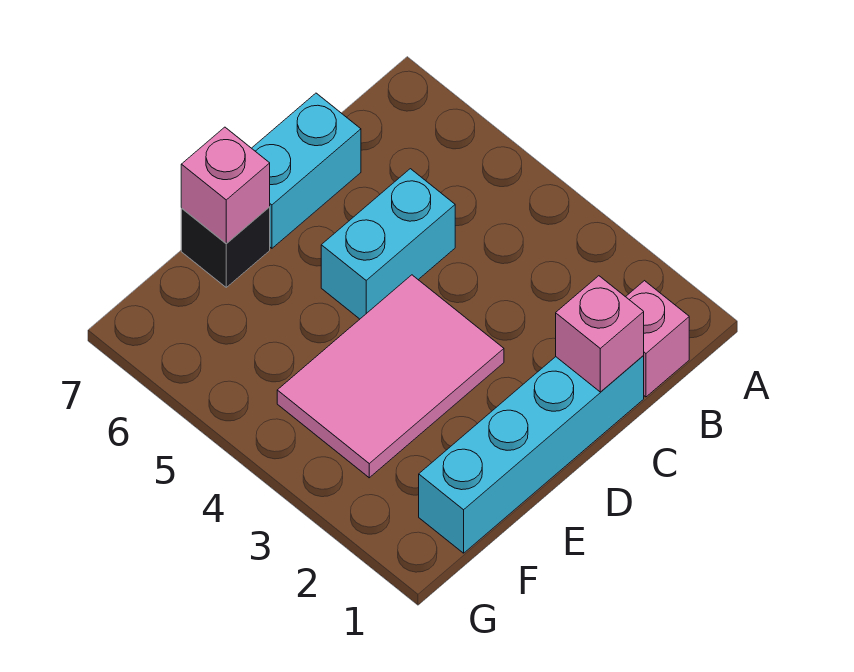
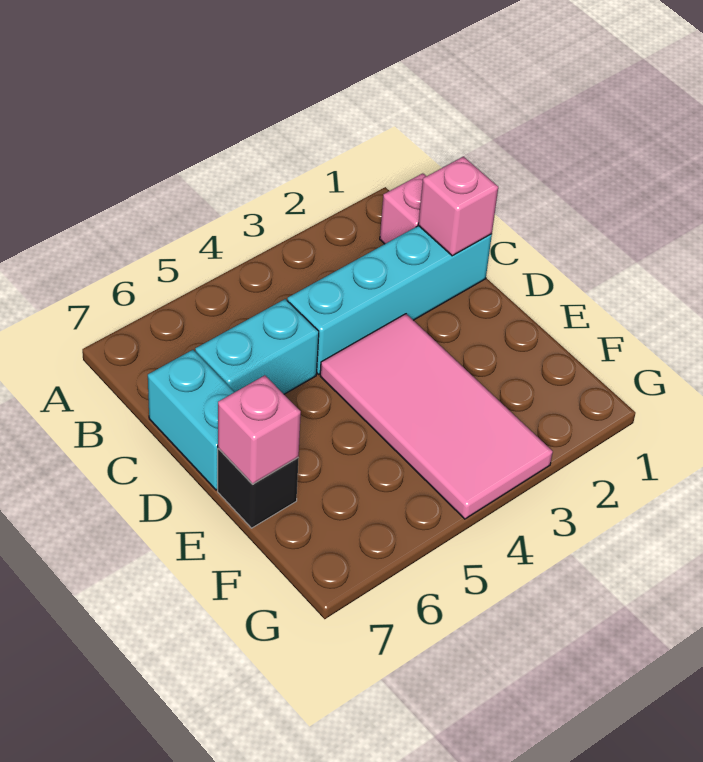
cyan brick C1:F1 level 1 -> cyan brick C1:C4 level 1
cyan brick C5:D5 level 1 -> cyan brick C5:C6 level 1
pink tile D3:F4 level 1 -> pink tile D3:G4 level 1

